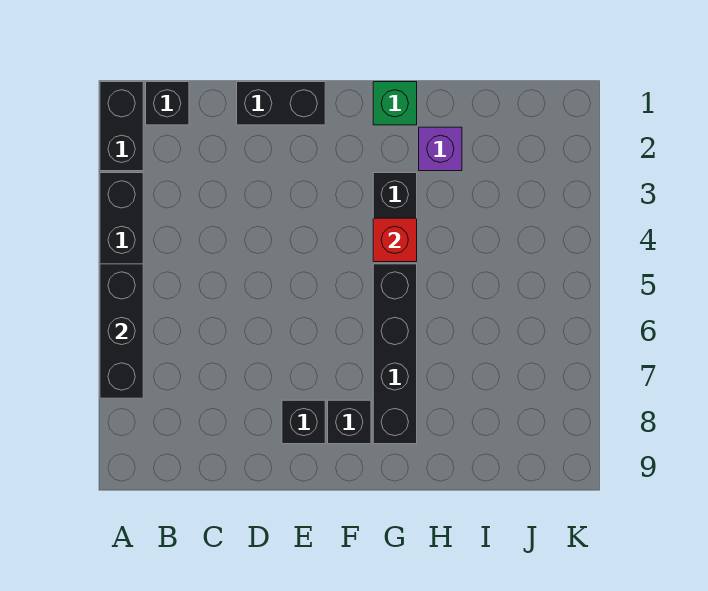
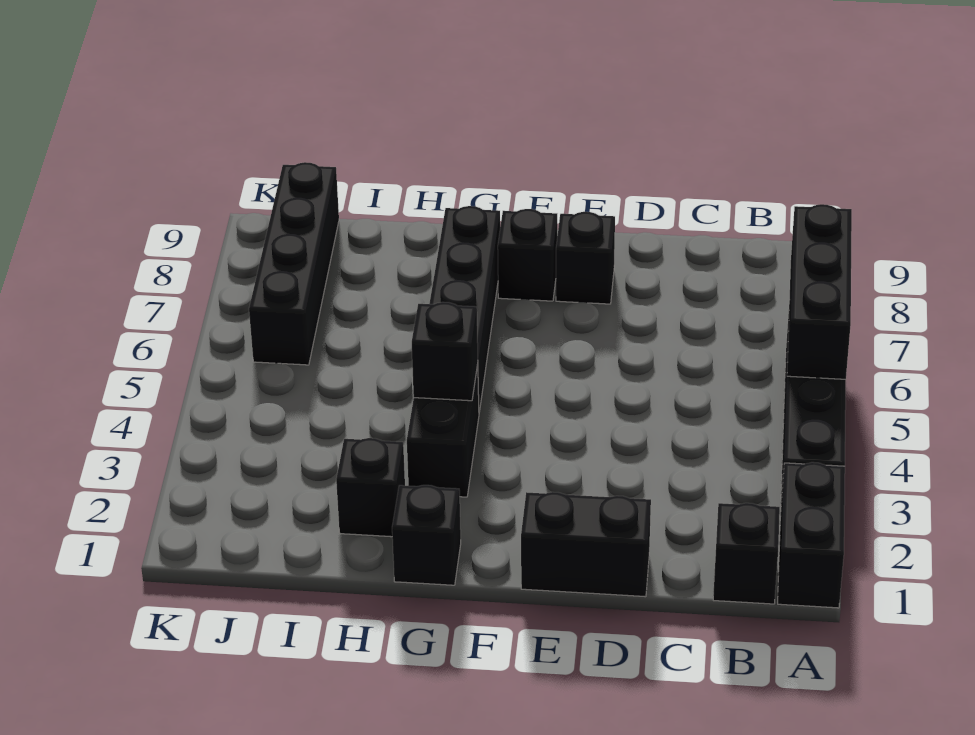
green brick G1 level 1 -> black brick G1 level 1
red brick G4 level 2 -> black brick G4 level 2
purple brick H2 level 1 -> black brick H2 level 1
none -> black brick J6:J9 level 1

